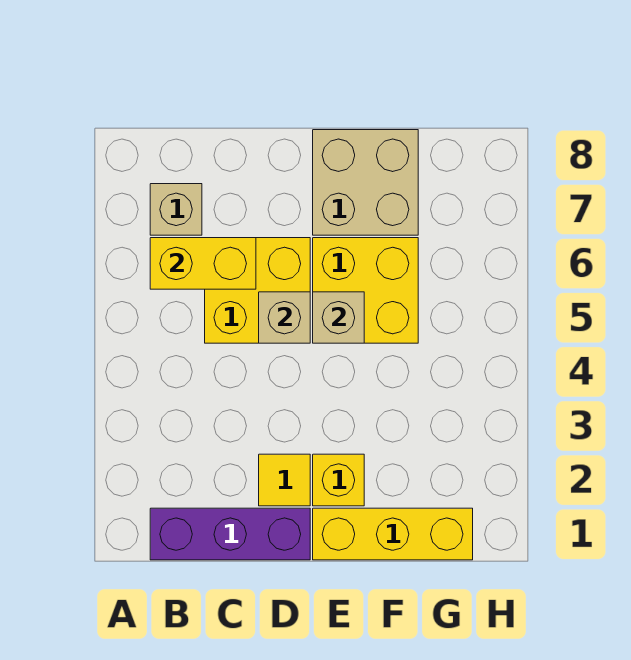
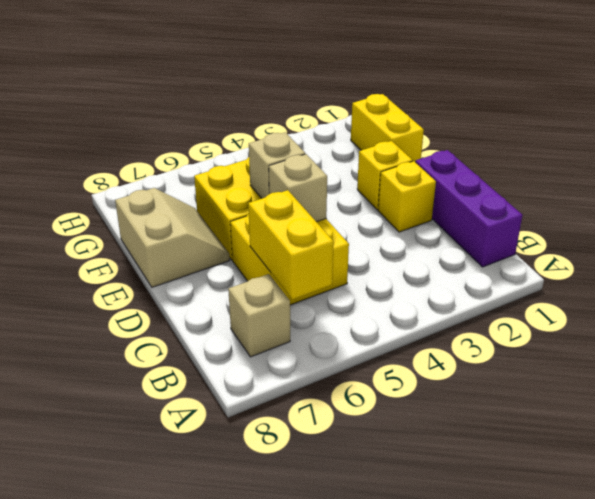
yellow tile D2 level 1 -> yellow brick D2 level 1
yellow brick E1:G1 level 1 -> yellow brick F1:G1 level 1
tan brick E7:F8 level 1 -> tan slope E7:F8 level 1 top 8

